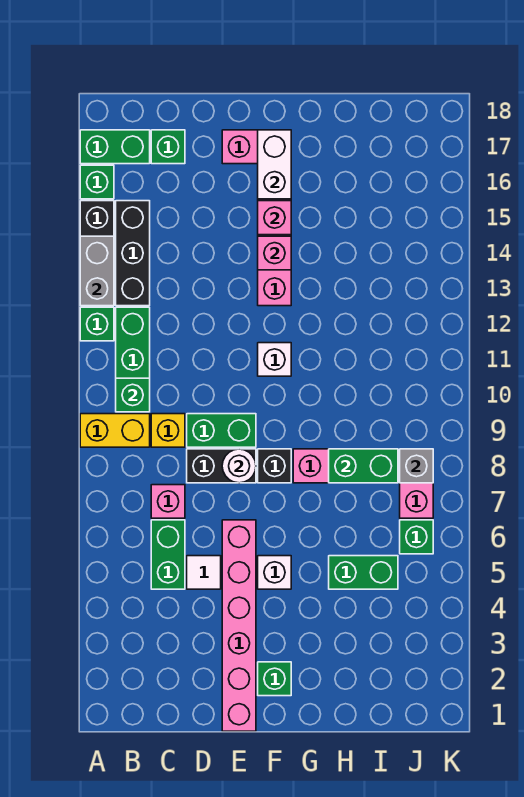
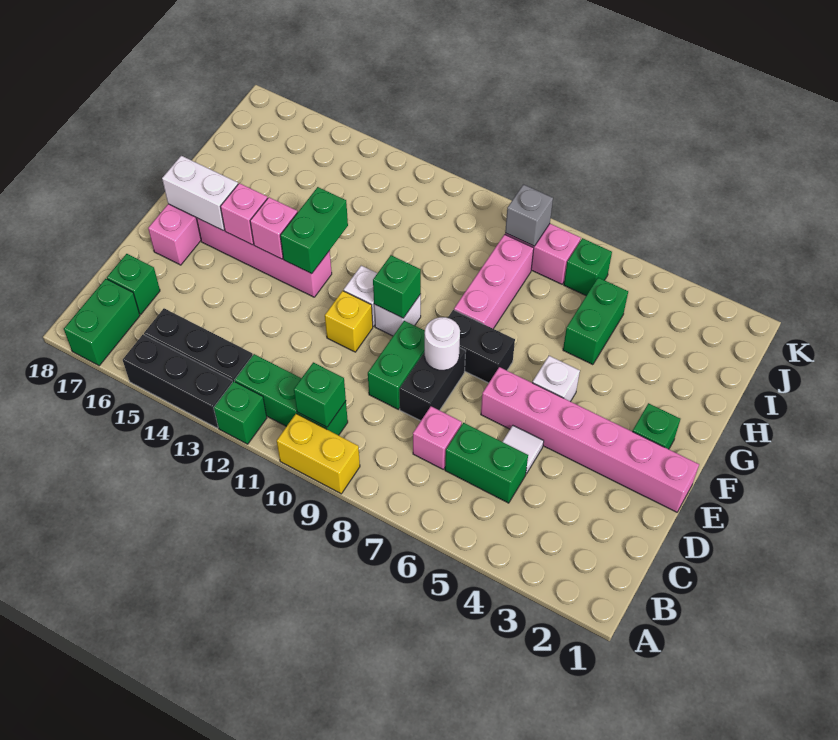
yellow brick A9:B9 level 1 -> yellow brick A9:A10 level 1
grey brick A13:A14 level 2 -> none
green brick A16 level 1 -> green brick F10 level 2
yellow brick C9 level 1 -> yellow brick E11 level 1
black brick F8 level 1 -> black brick F7:F8 level 1
none -> white brick F10 level 1
green brick H8:I8 level 2 -> green brick F13:G13 level 2

